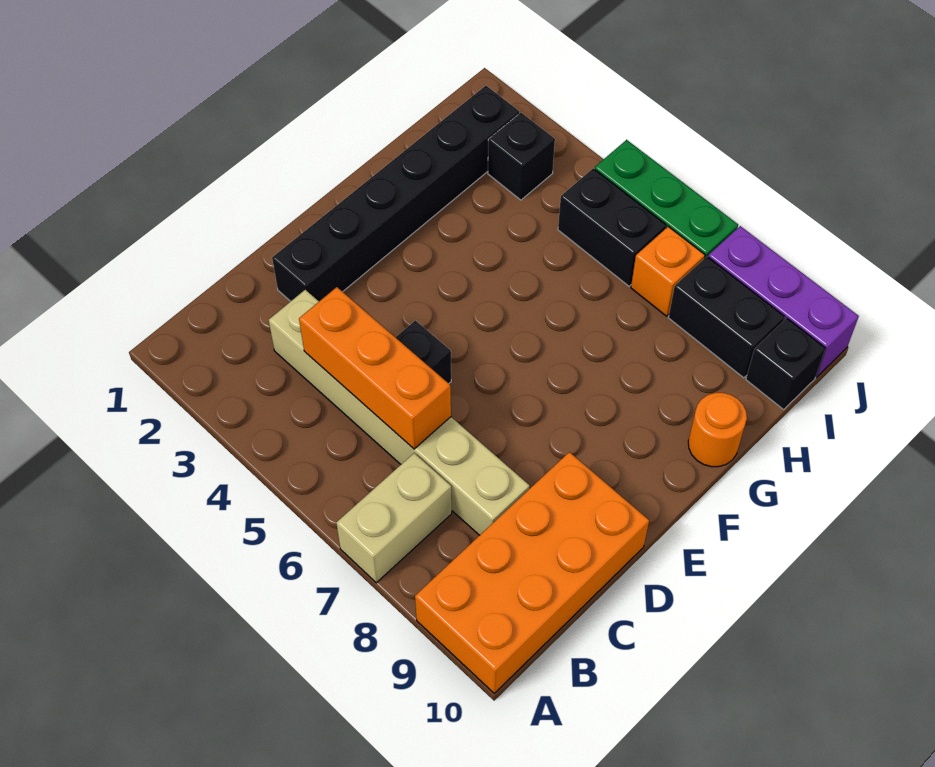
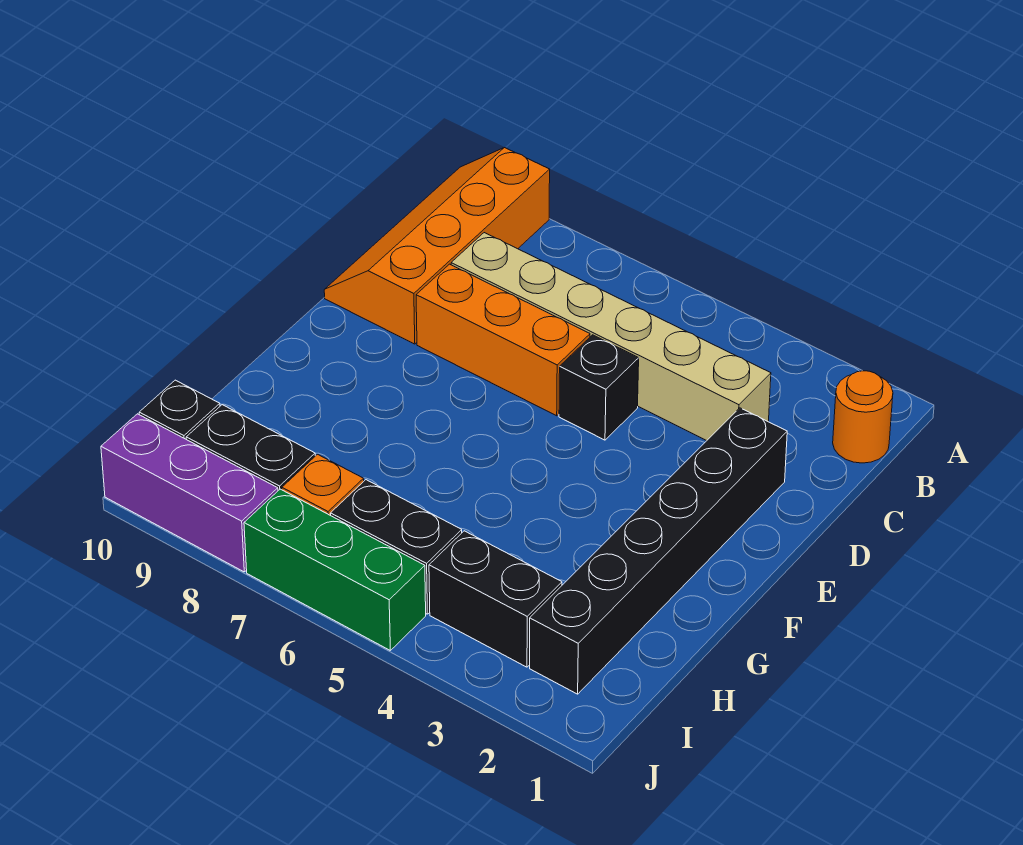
tan brick A7:B7 level 1 -> none
orange brick A9:D10 level 1 -> orange slope A9:D10 level 1 top 9
orange brick C4:C6 level 2 -> orange brick D6:D8 level 1
orange round brick G10 level 1 -> orange round brick B1 level 1
black brick I3 level 1 -> black brick I3:I4 level 1

